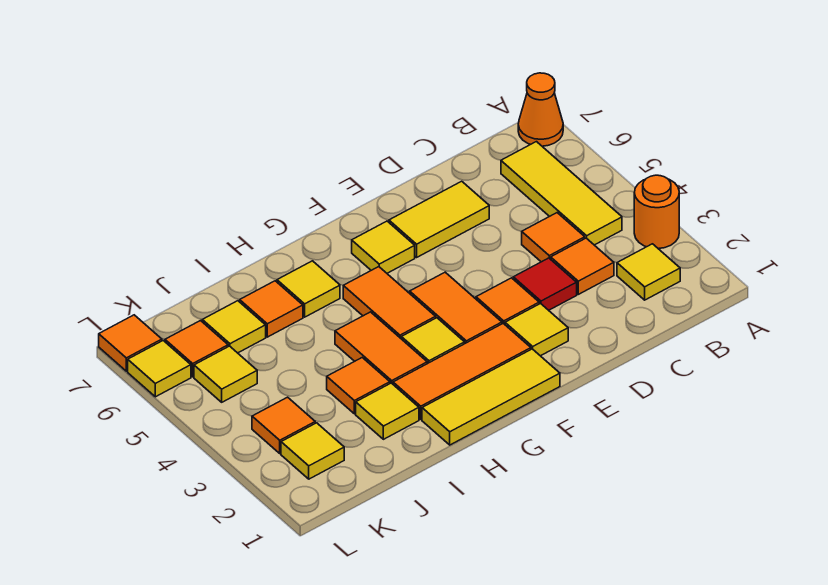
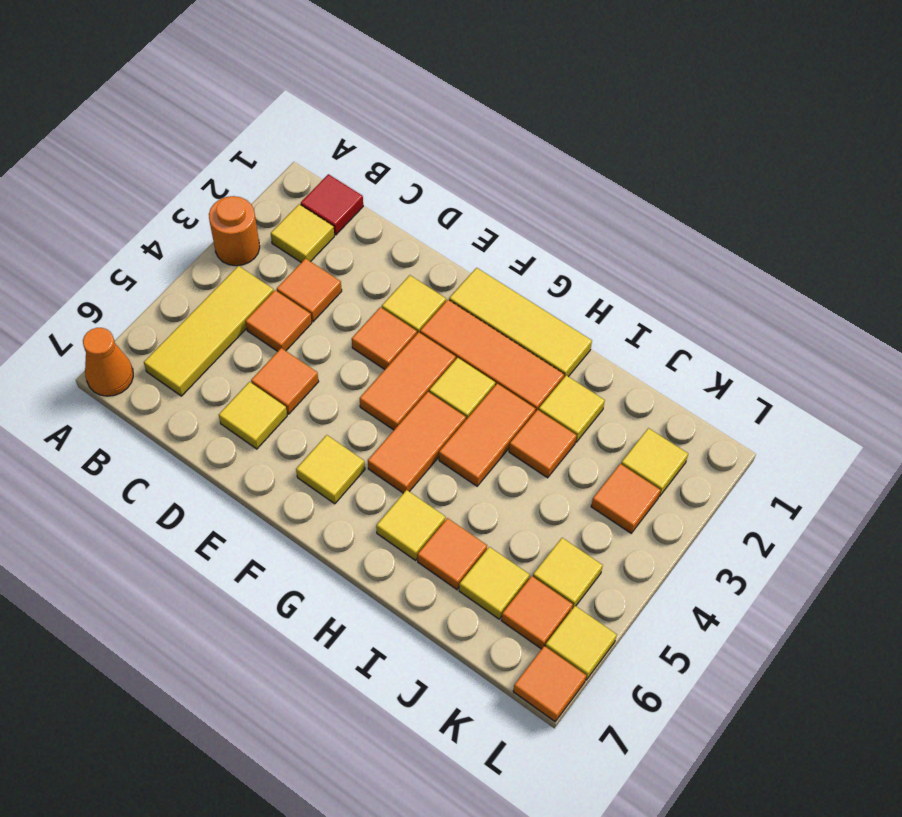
red tile D3 level 1 -> red tile B1 level 1
none -> orange tile D5 level 1
yellow tile D6:E6 level 1 -> yellow tile D6 level 1

